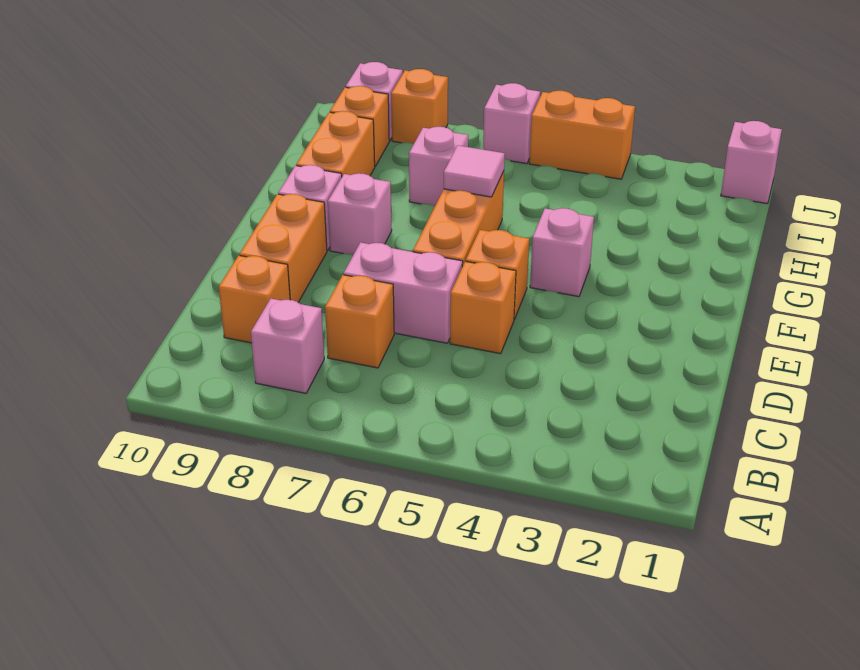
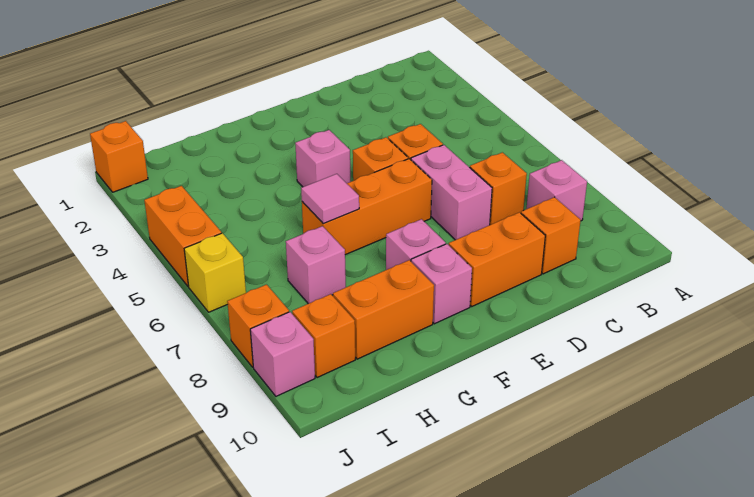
pink brick J1 level 1 -> orange brick J1 level 1
pink brick J6 level 1 -> yellow brick J6 level 1

